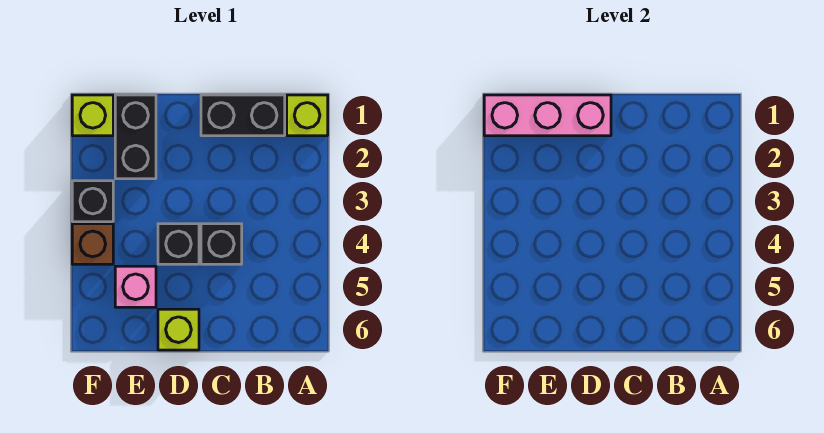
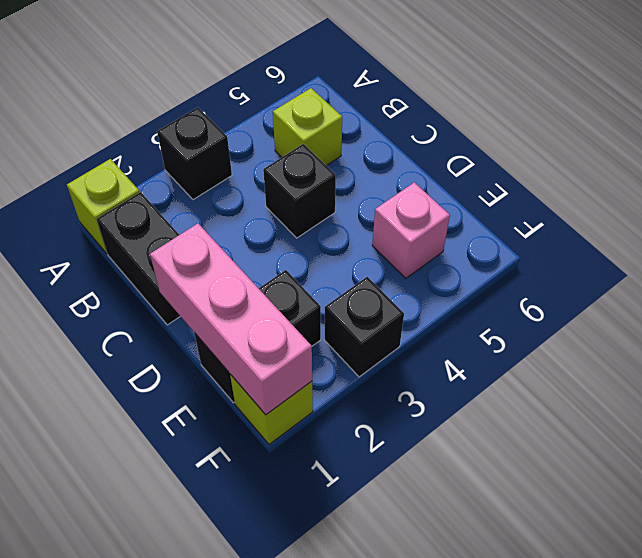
black brick D4 level 1 -> black brick A3 level 1
lime brick D6 level 1 -> lime brick B5 level 1
brown brick F4 level 1 -> none

